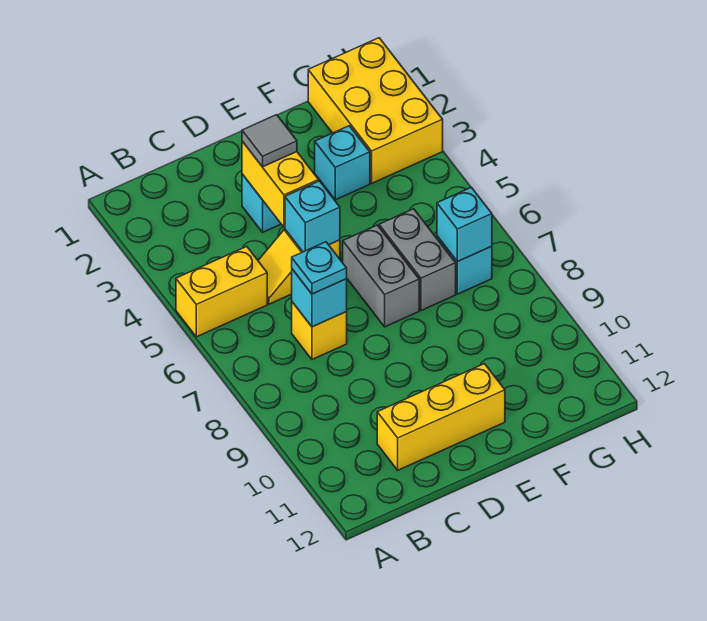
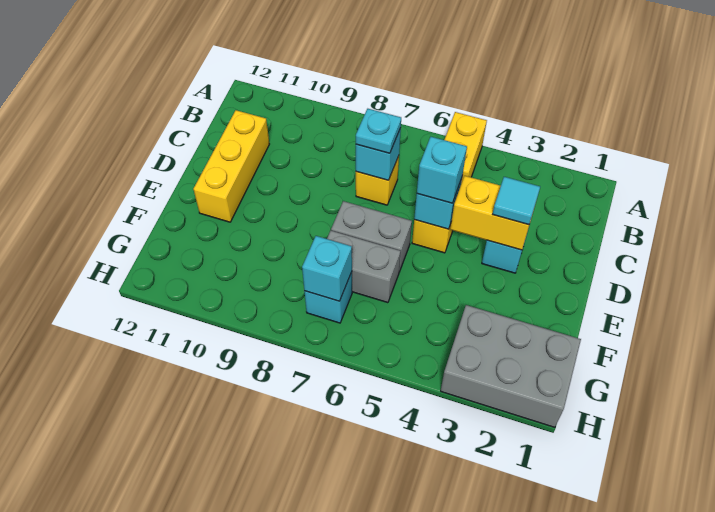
grey tile D3 level 3 -> cyan tile D3 level 3
cyan brick F3 level 1 -> cyan brick D5 level 3
yellow brick G1:H3 level 1 -> grey brick G1:H3 level 1

